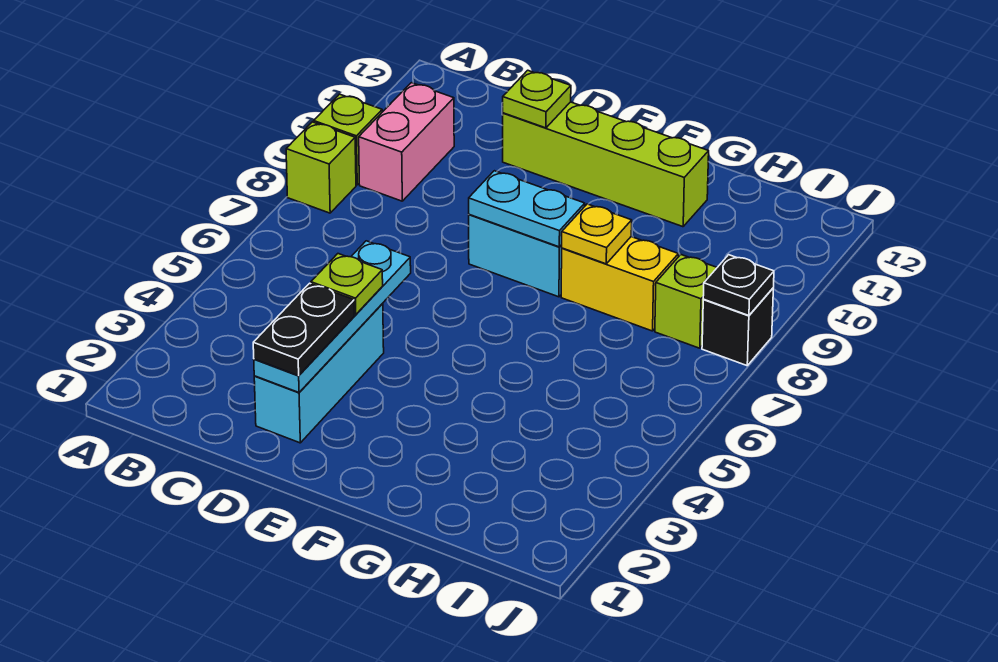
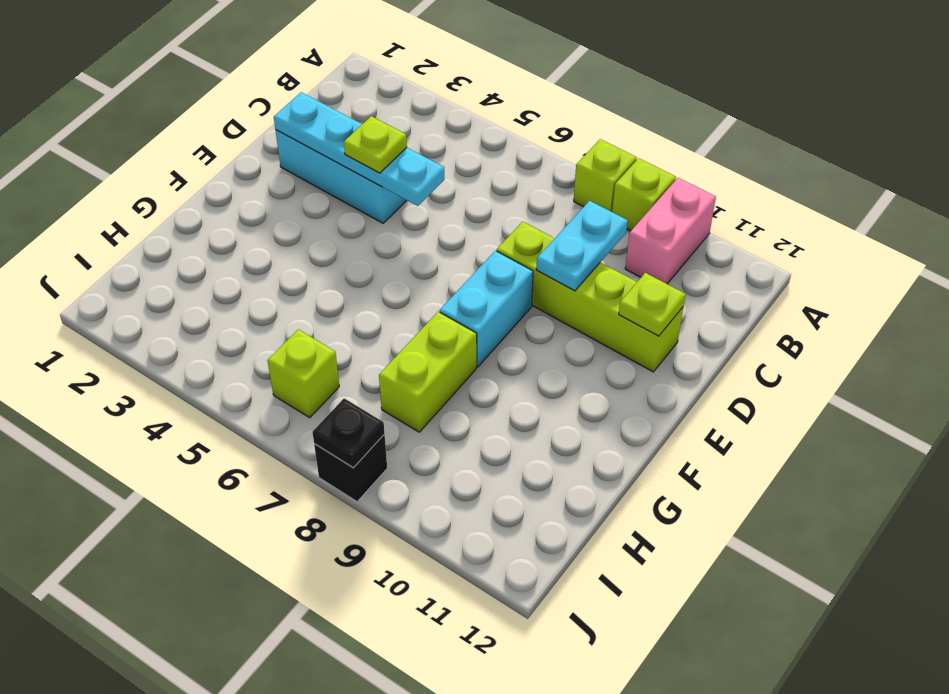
pink brick B9:B10 level 1 -> pink brick A10:B10 level 1
black plate D2:D3 level 3 -> none
lime brick D11:G11 level 1 -> lime brick D8:D11 level 1
cyan plate E8:F8 level 2 -> cyan plate C9:D9 level 2
yellow brick G8:H8 level 1 -> lime brick G8:H8 level 1
yellow plate G8 level 2 -> none
lime brick I8 level 1 -> lime brick I6 level 1

